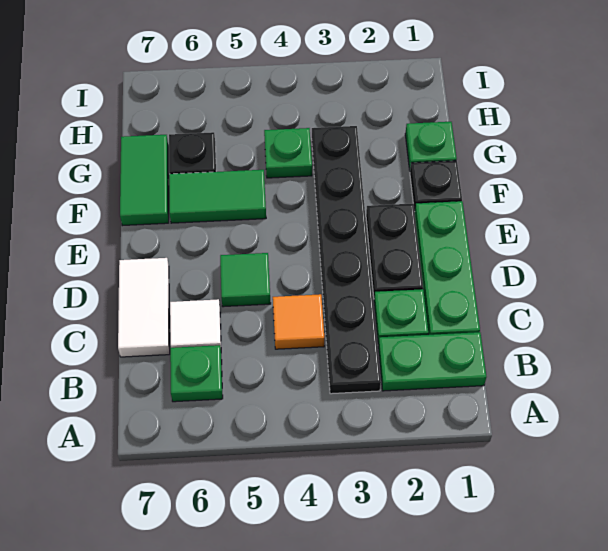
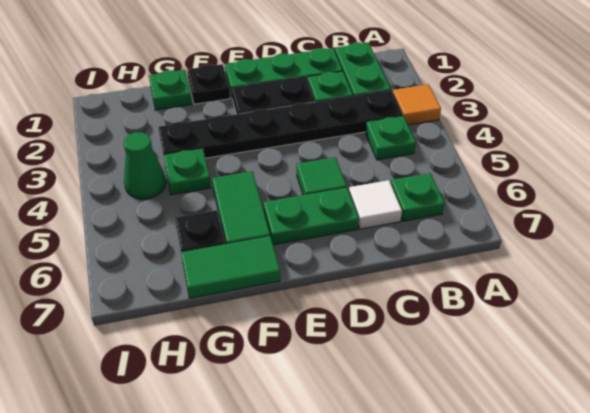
none -> green plate B4 level 1
orange tile C4 level 1 -> orange tile A3 level 1
white tile C7:D7 level 1 -> none
none -> green plate D6:E6 level 1
none -> green cone H4 level 1

